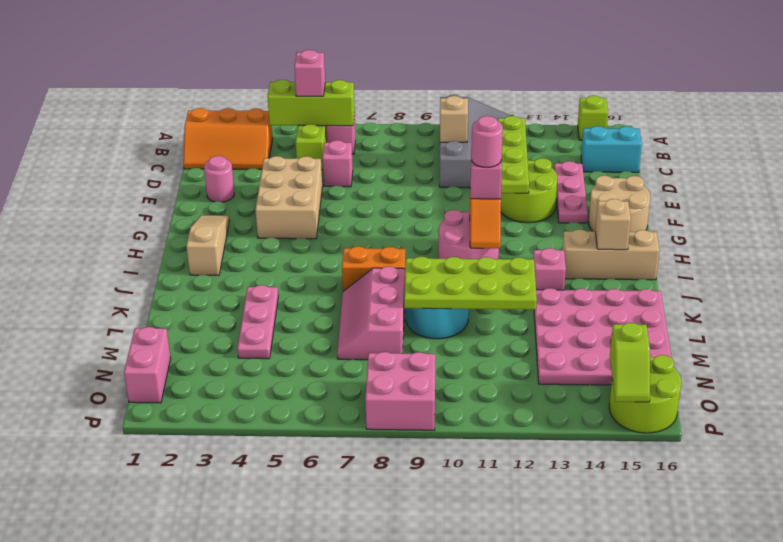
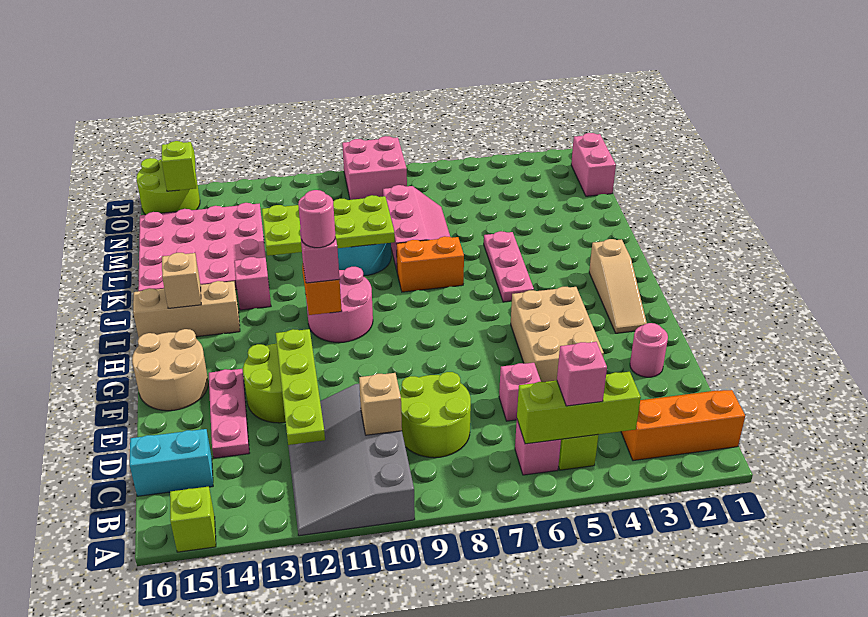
none -> lime round brick C8:D9 level 1
pink plate K4:M4 level 1 -> pink plate I5:K5 level 1

